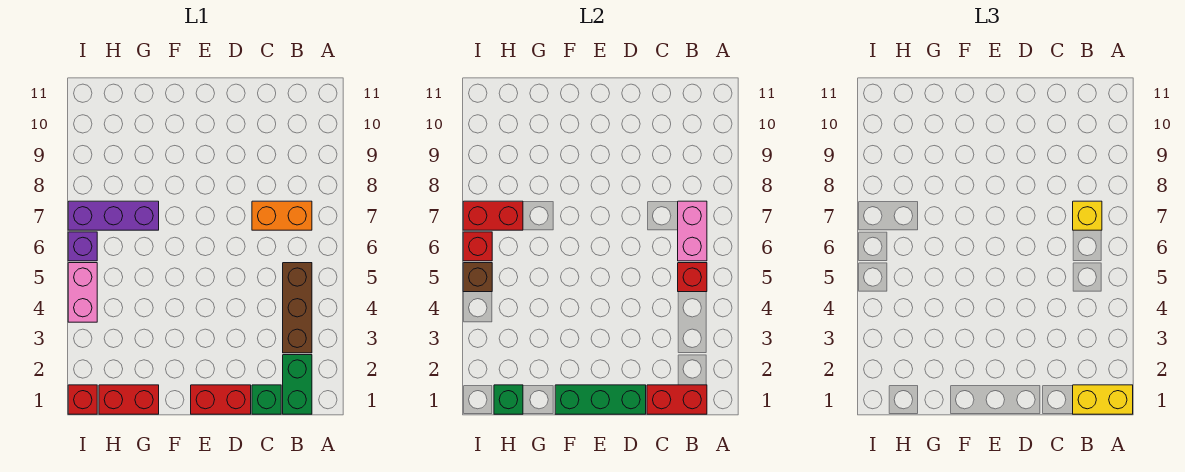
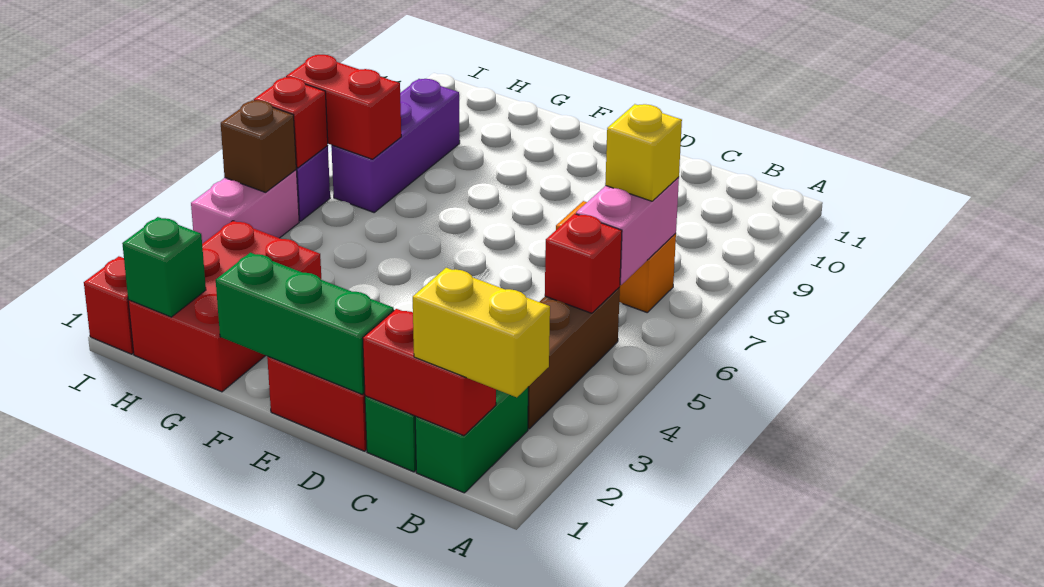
red brick G1:H1 level 1 -> red brick G1:H3 level 1
purple brick G7:I7 level 1 -> purple brick H7:H9 level 1

